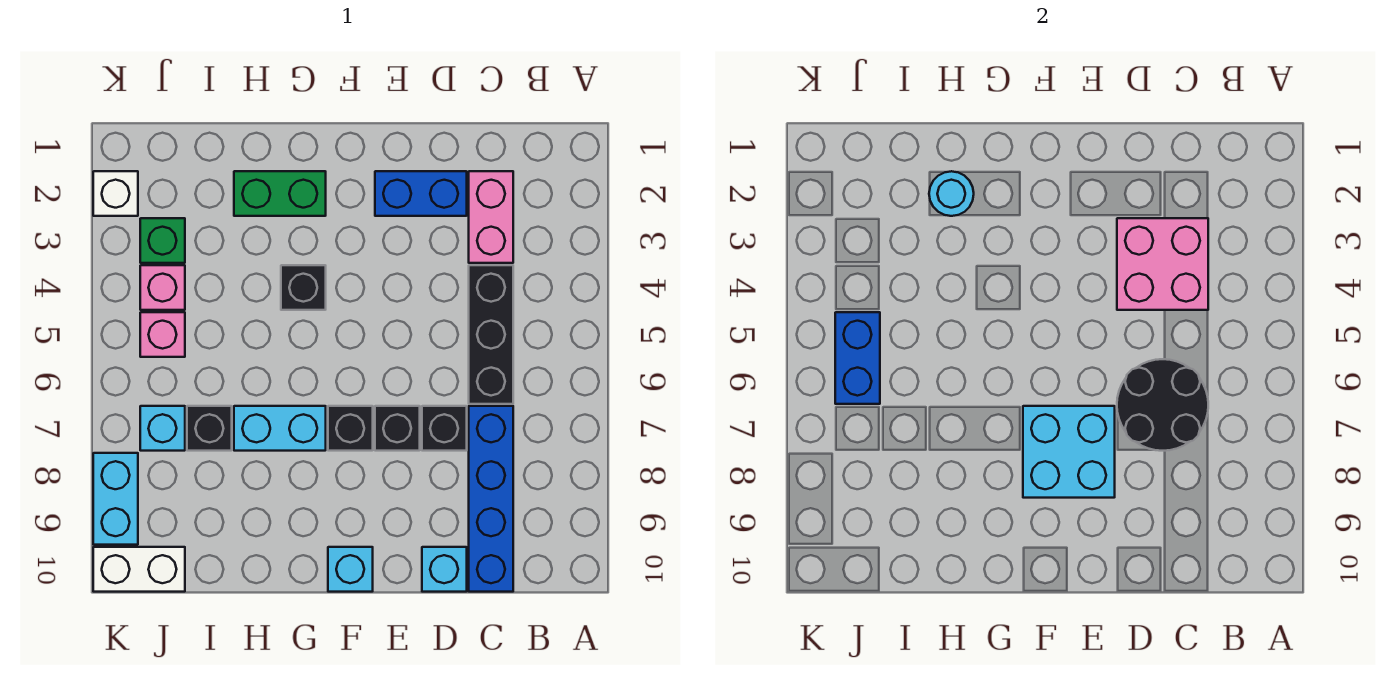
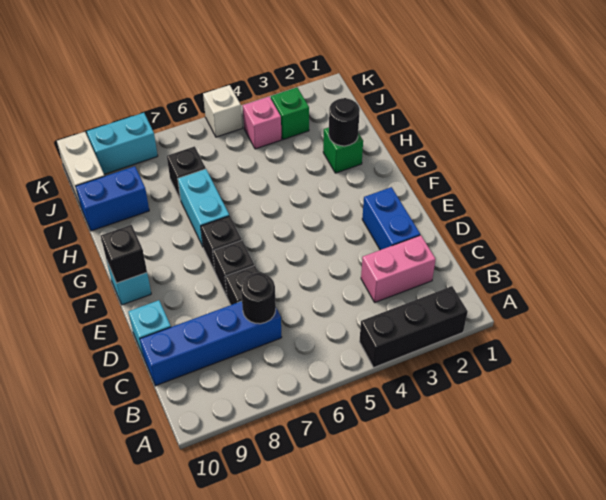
pink brick C3:D4 level 2 -> none
black brick C4:C6 level 1 -> black brick A2:A4 level 1
black round brick C6:D7 level 2 -> black round brick C7 level 2
cyan brick E7:F8 level 2 -> none
green brick G2:H2 level 1 -> green brick H2 level 1
black brick G4 level 1 -> black brick F10 level 2
cyan round brick H2 level 2 -> black round brick H2 level 2
pink brick J5 level 1 -> none
blue brick J5:J6 level 2 -> blue brick I9:I10 level 1
cyan brick J7 level 1 -> none
white brick K2 level 1 -> white brick K5 level 1

